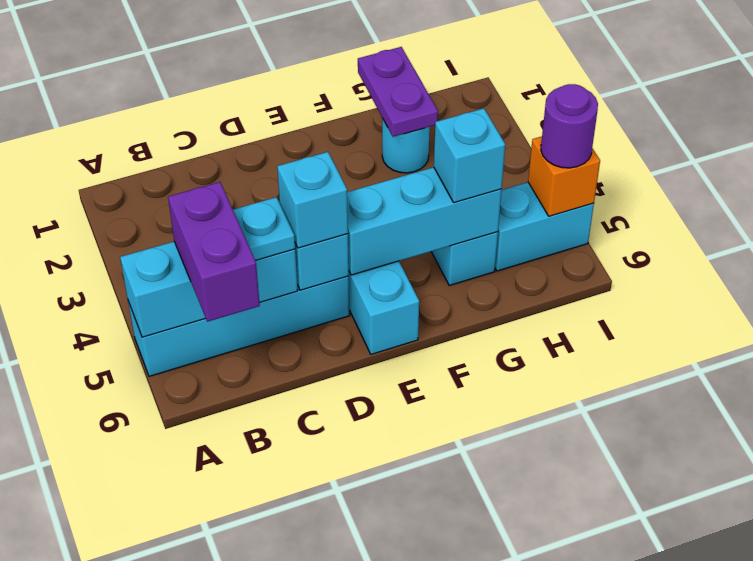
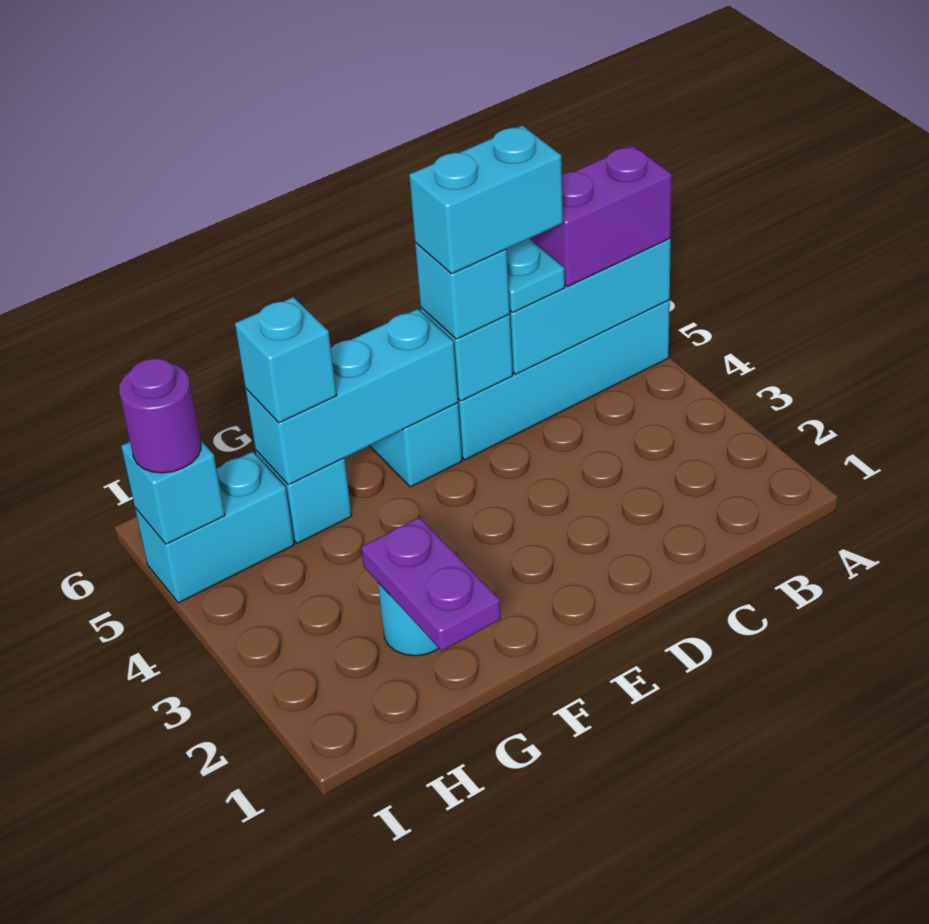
purple brick B5:B6 level 3 -> purple brick A5:B5 level 3
none -> cyan brick C5:D5 level 4
orange brick I5 level 2 -> cyan brick I5 level 2

